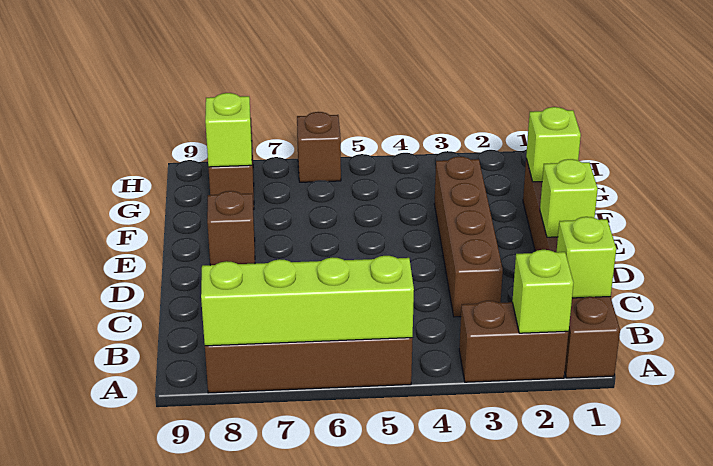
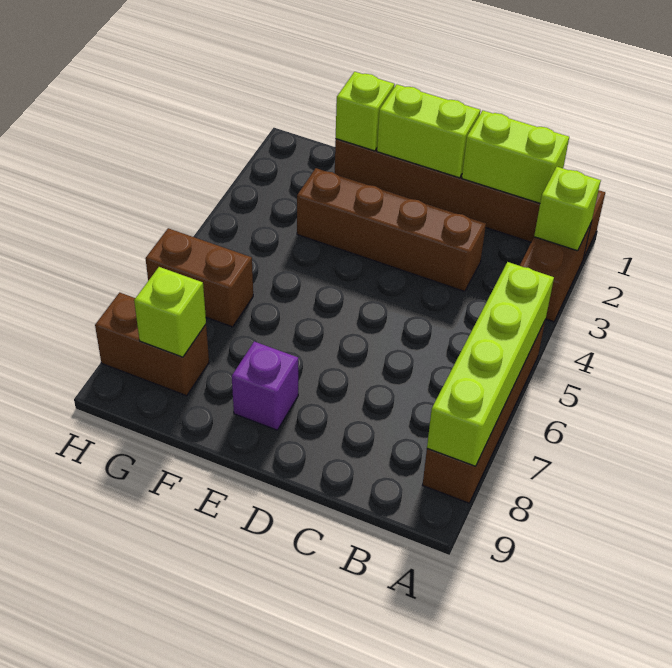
lime brick B1 level 2 -> lime brick B1:C1 level 2
lime brick D1 level 2 -> lime brick D1:E1 level 2
brown brick E8 level 1 -> purple brick E8 level 1
brown brick H6 level 1 -> brown brick G6:H6 level 1

